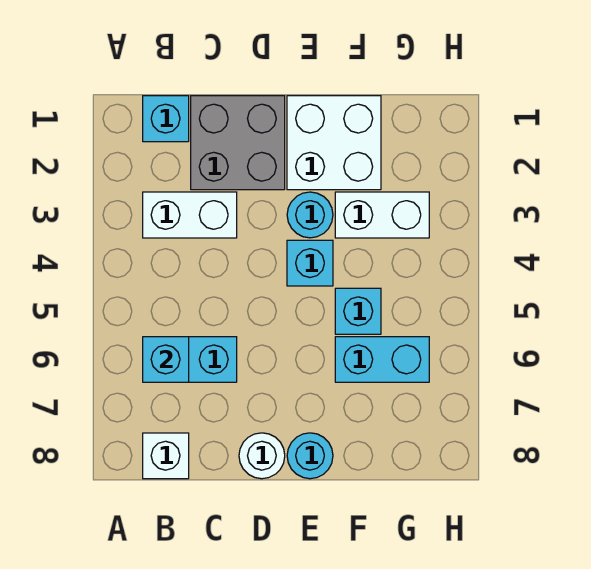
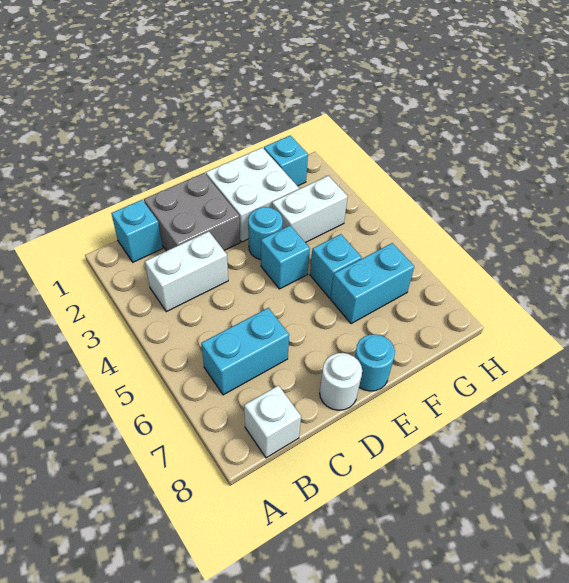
cyan brick B6 level 2 -> cyan brick G1 level 1

